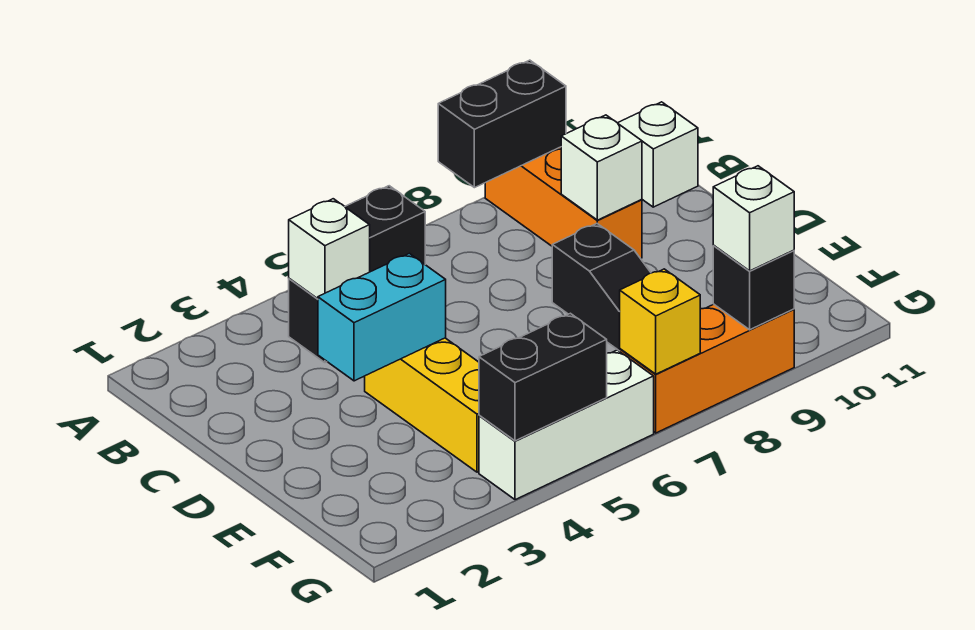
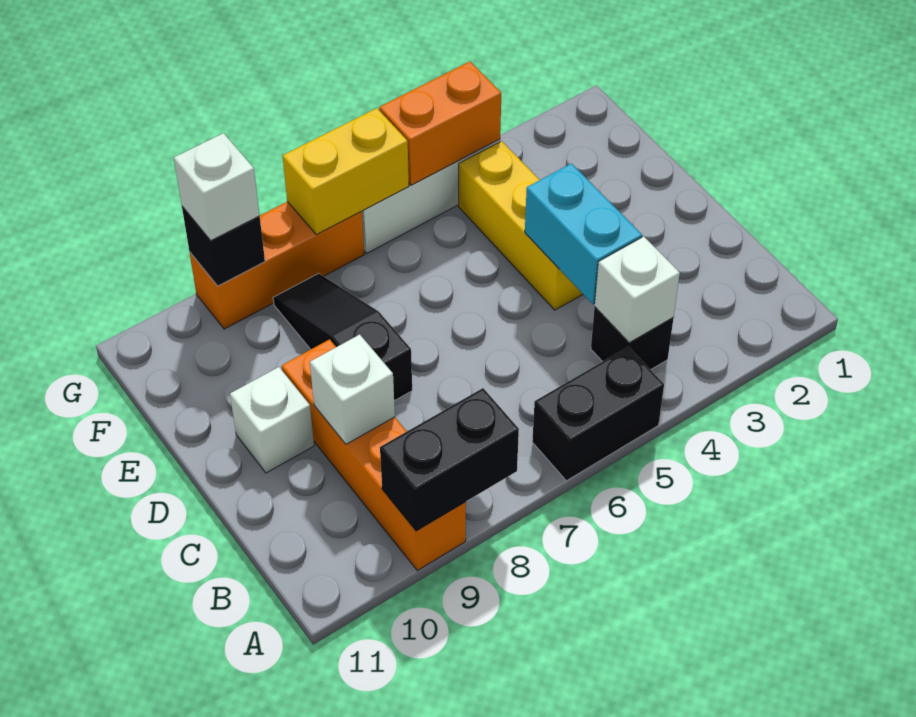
orange brick A9:C9 level 1 -> orange brick A9:D9 level 1
white brick B11 level 1 -> white brick D10 level 1
cyan brick D3:D4 level 2 -> cyan brick C4:D4 level 2
black brick G4:G5 level 2 -> orange brick G4:G5 level 2
yellow brick G7 level 2 -> yellow brick G6:G7 level 2

